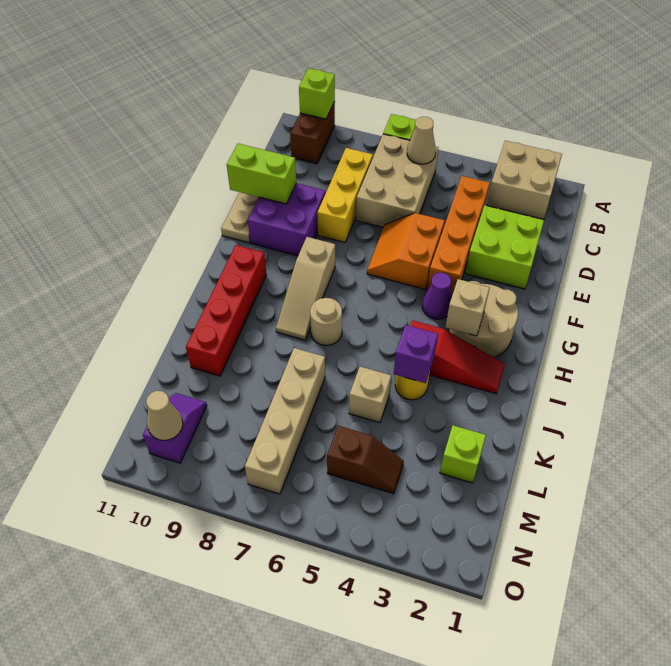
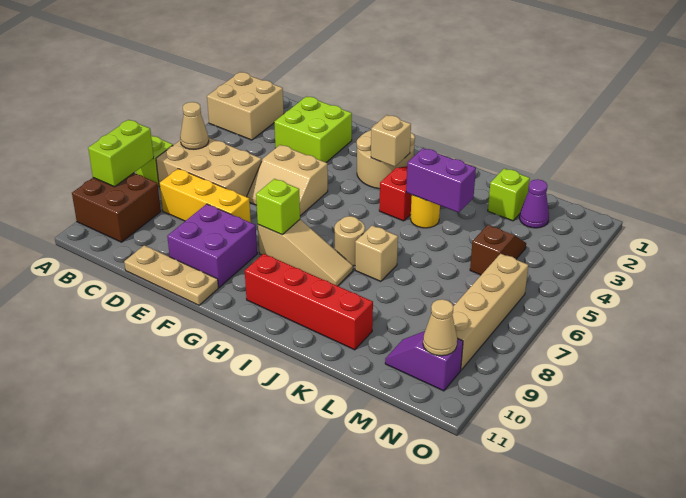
brown brick A10:B10 level 1 -> brown brick A9:B10 level 1
lime brick A10 level 2 -> lime brick G8 level 2
orange brick C4:F4 level 1 -> none
orange slope E5:F6 level 1 top 5 -> tan slope E5:F6 level 1 top 5
lime brick E10:E11 level 2 -> lime brick A8:A9 level 2
purple cone G4 level 1 -> purple cone M2 level 1
purple brick J4 level 2 -> purple brick J4:K4 level 2
tan brick K5 level 1 -> tan brick J7 level 1
tan brick K7:N7 level 1 -> tan brick N6:N9 level 1

